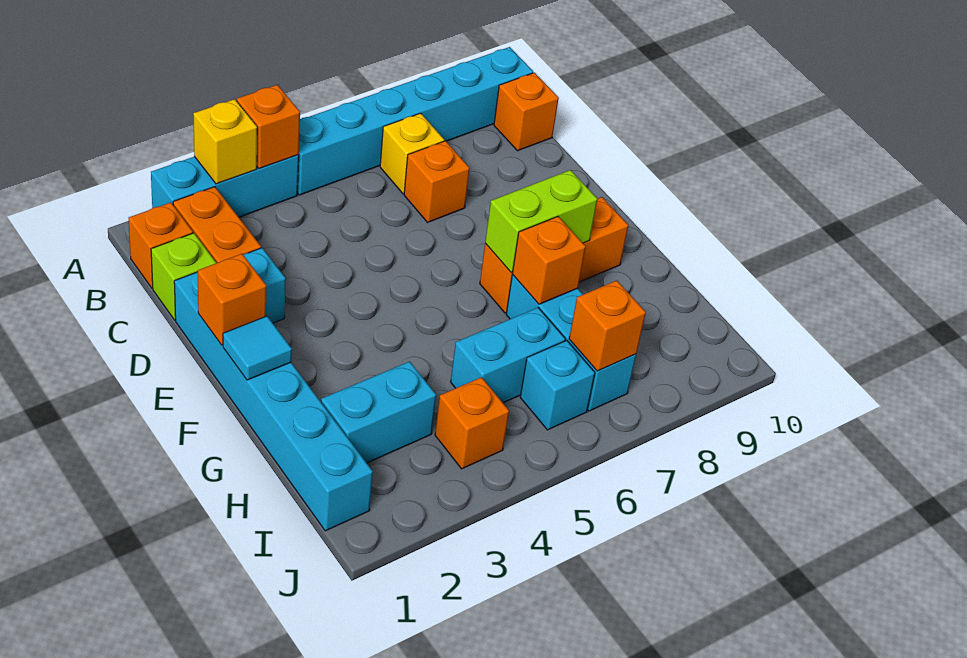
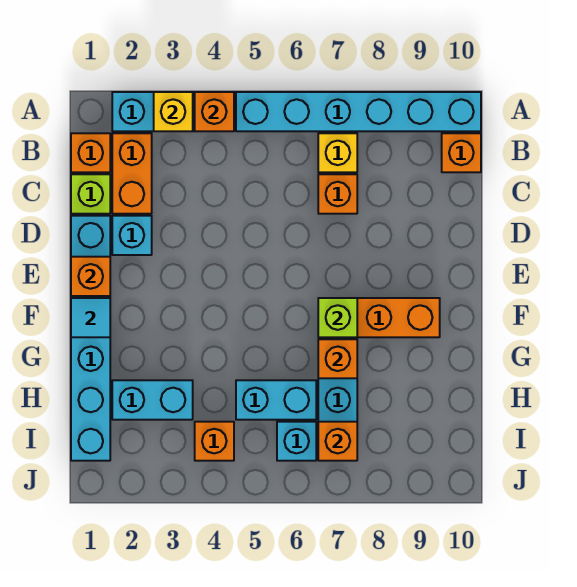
lime brick F7:F8 level 2 -> lime brick F7 level 2

